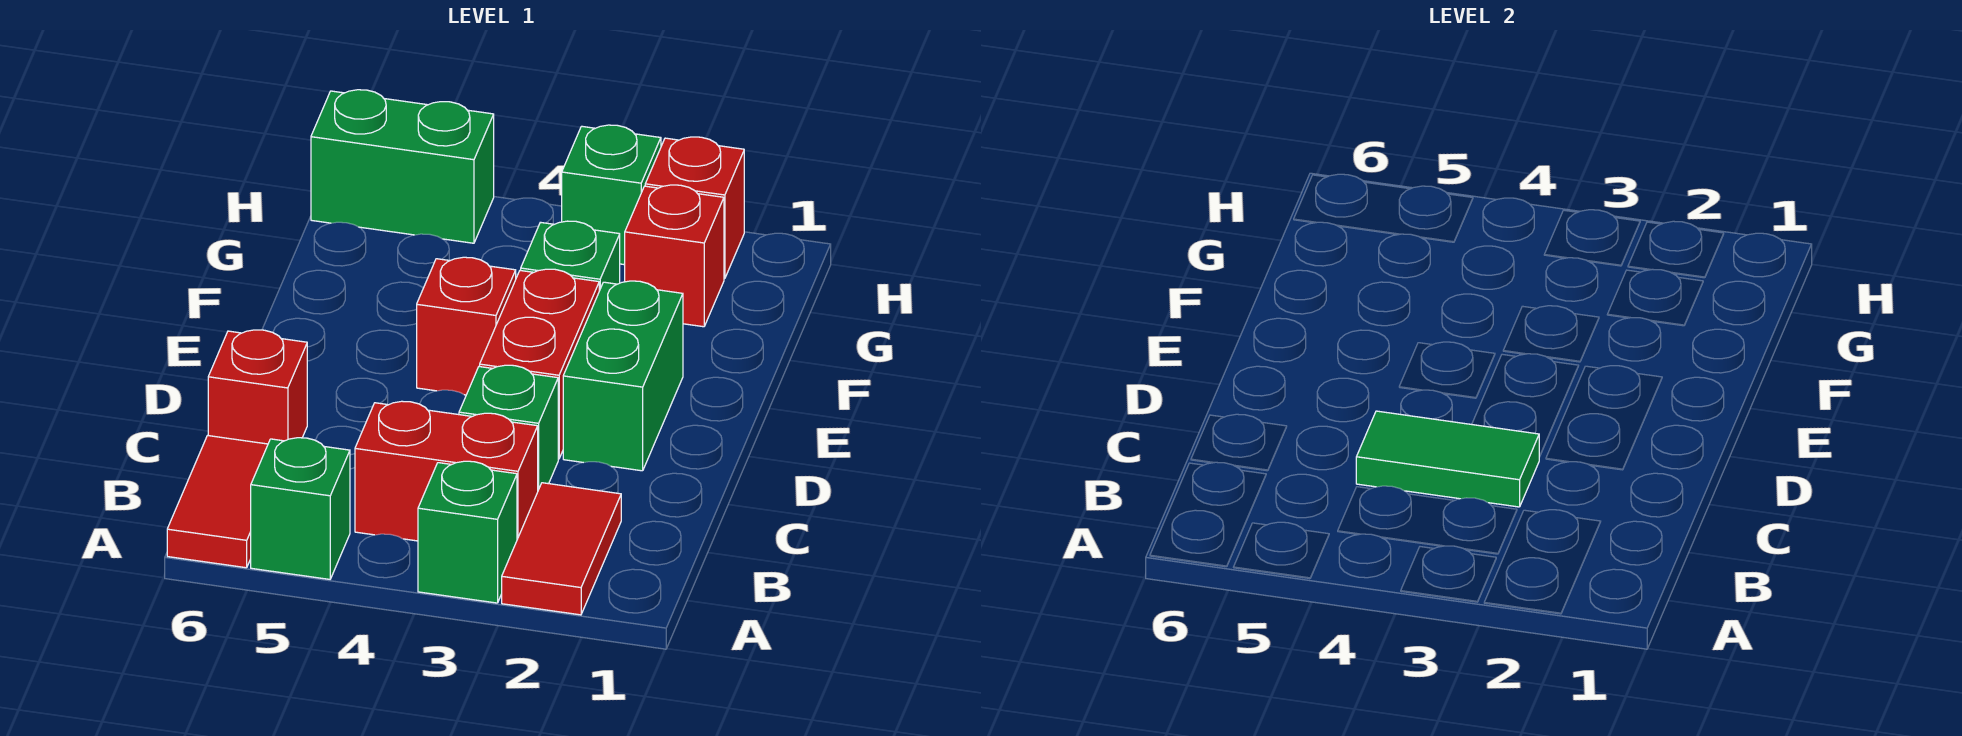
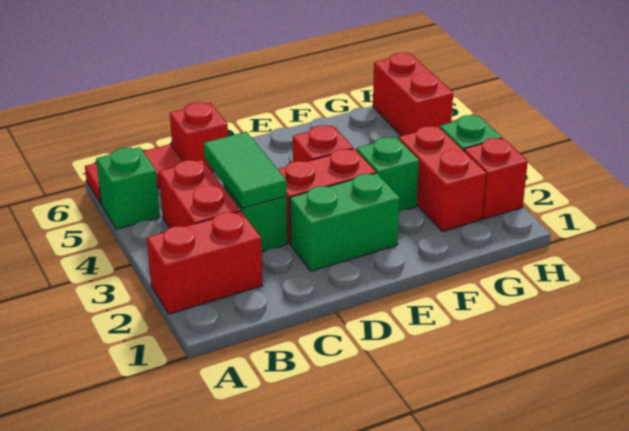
red tile A2:B2 level 1 -> red brick A2:B2 level 1
green brick A3 level 1 -> none
red brick G2 level 1 -> red brick G2:G3 level 1
green brick H5:H6 level 1 -> red brick H5:H6 level 1

